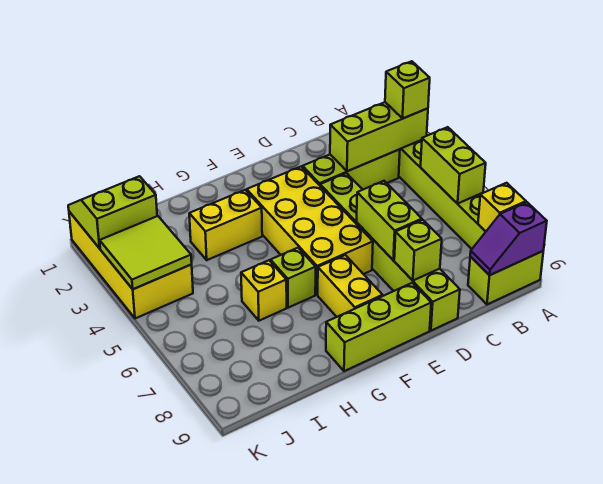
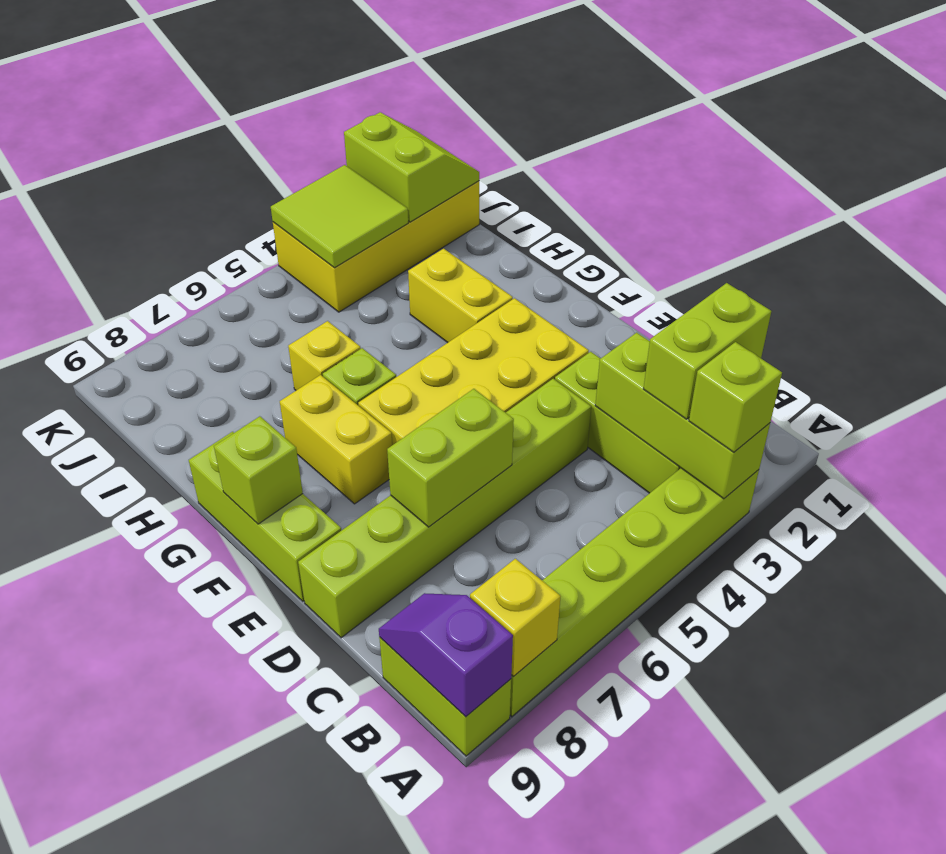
lime brick A5:A6 level 2 -> lime brick B2:B3 level 3
lime brick D8 level 2 -> lime brick F9 level 2
yellow brick F7:F8 level 1 -> yellow brick F7:G7 level 1

